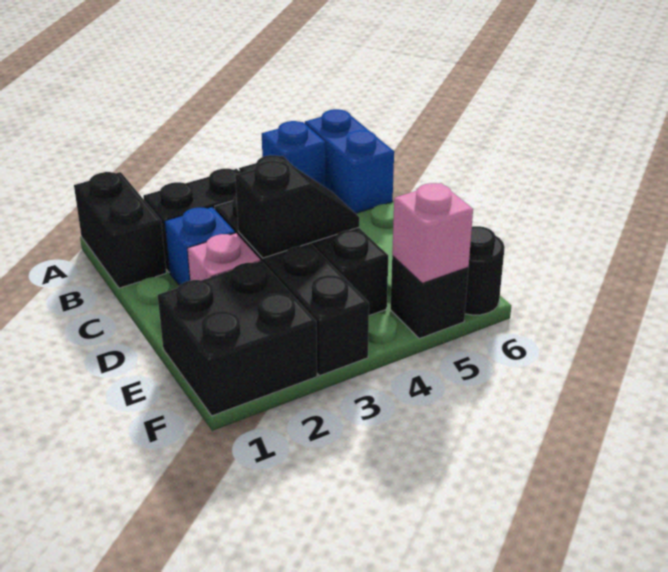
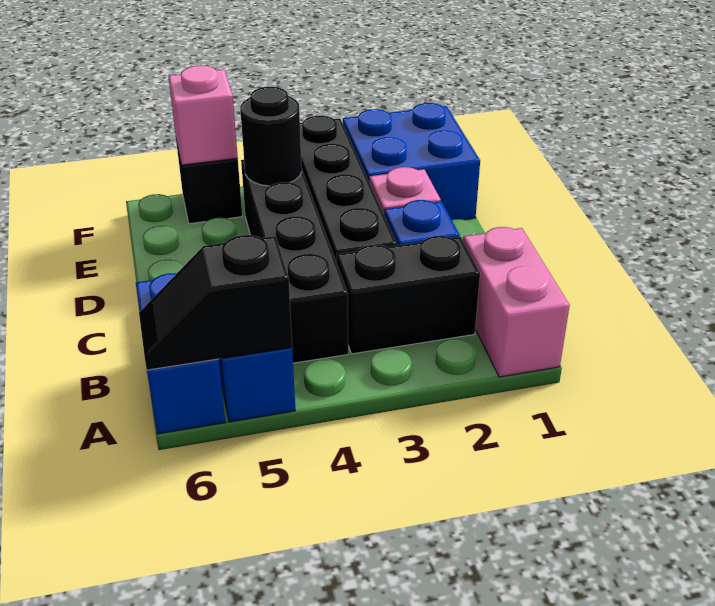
black brick A1:B1 level 1 -> pink brick A1:B1 level 1
black slope D3:D4 level 2 top 3 -> black slope A5:A6 level 2 top 5
black brick E1:F2 level 1 -> blue brick E1:F2 level 1
black round brick F6 level 1 -> black round brick E4 level 2

